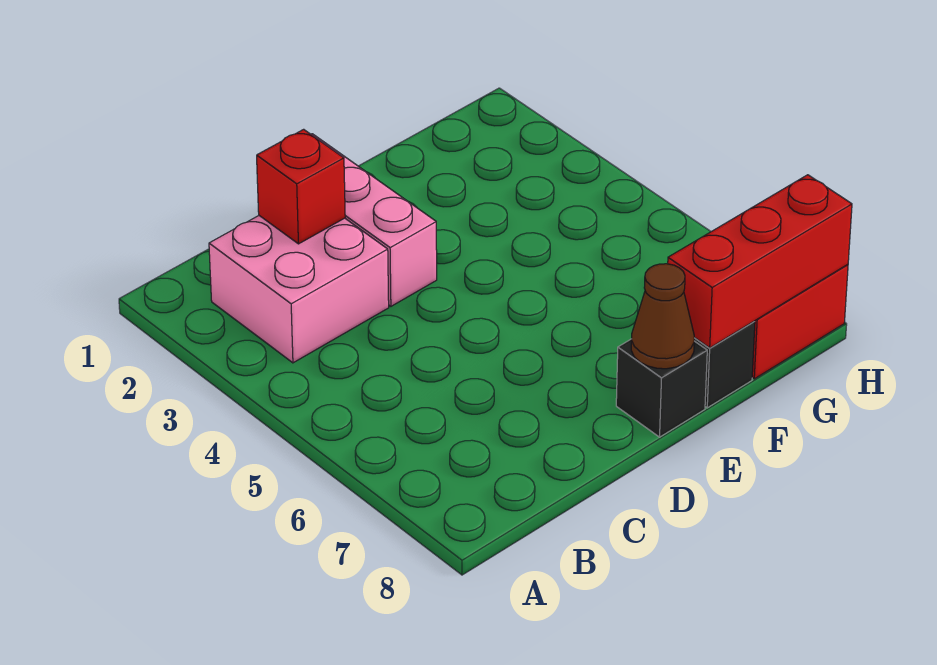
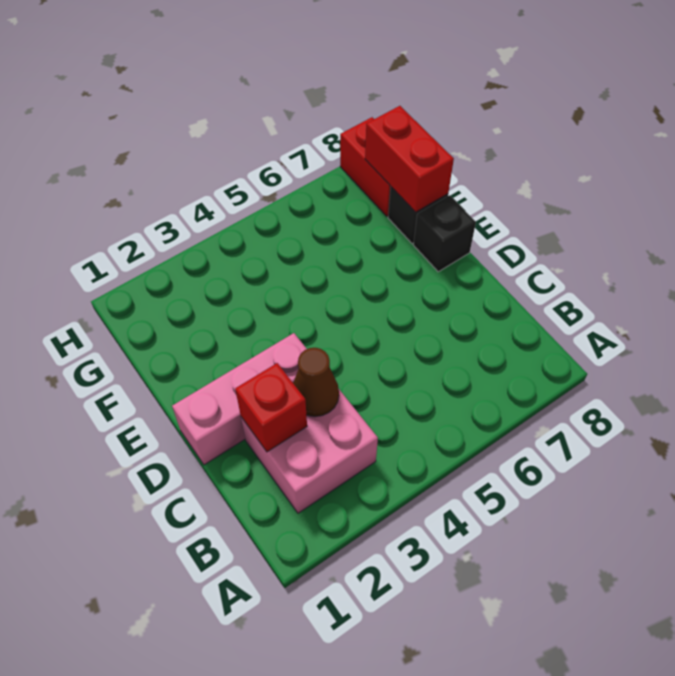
brown cone E8 level 2 -> brown cone C3 level 2
red brick F8:H8 level 2 -> red brick F8:G8 level 2

